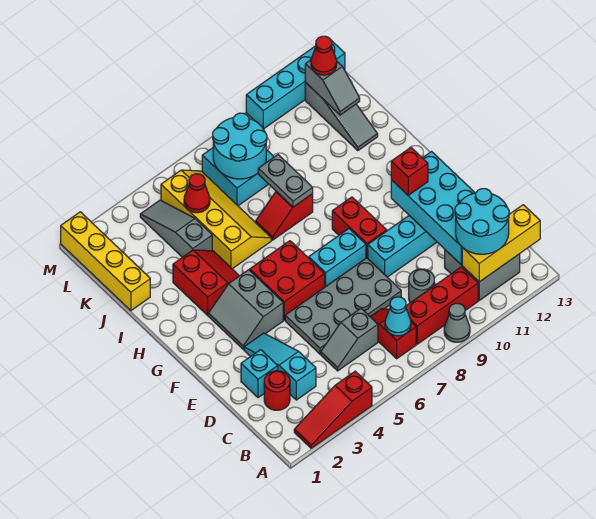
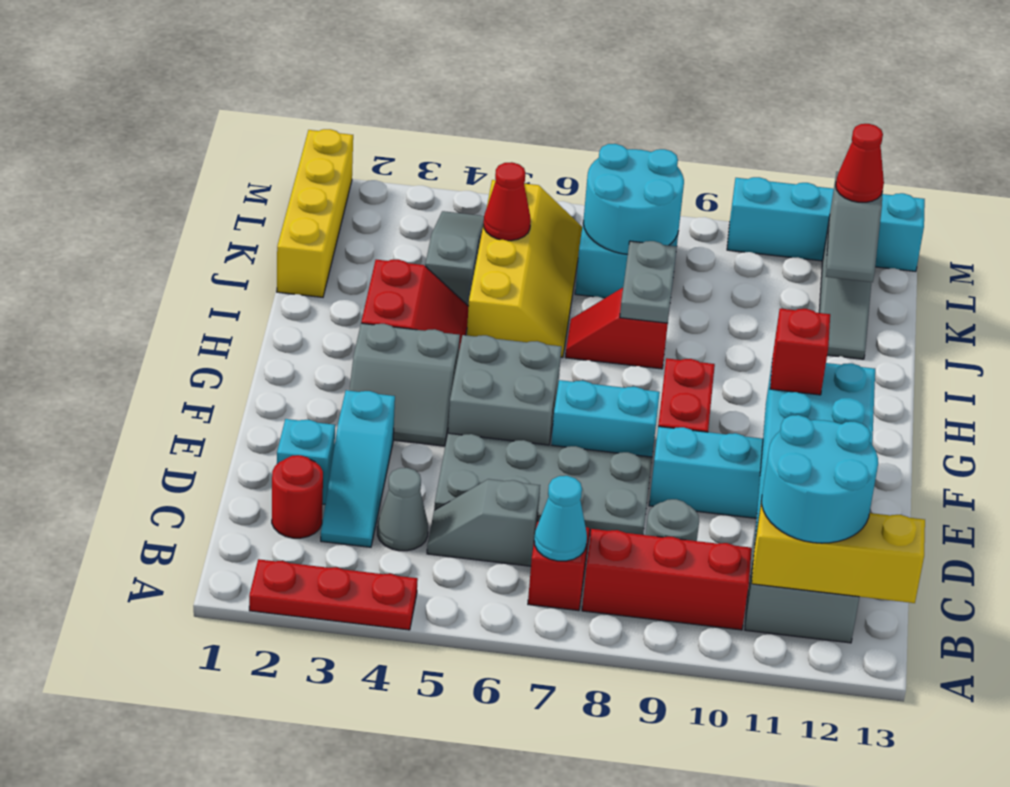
red slope A2:A4 level 1 top 4 -> red plate A2:A4 level 1
grey cone A9 level 1 -> grey cone C4 level 1
cyan slope C3:E3 level 1 top C -> cyan slope C3:E3 level 1 top E
grey slope F3:G4 level 1 top 4 -> grey slope F3:G4 level 1 top G
red brick F5:G6 level 1 -> grey brick F5:G6 level 1

